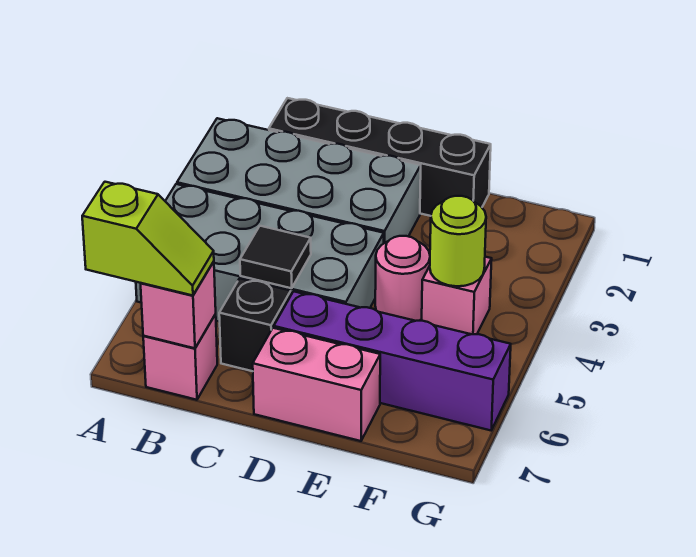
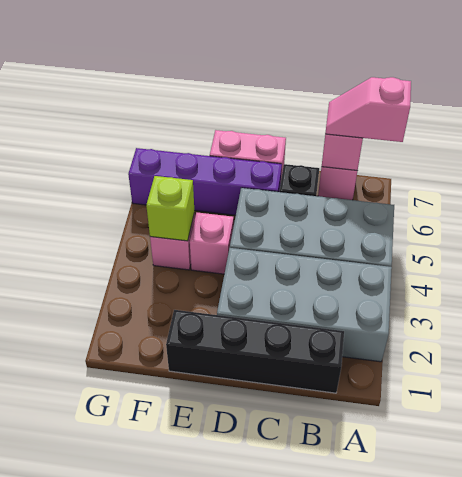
lime slope A7:B7 level 3 top A -> pink slope A7:B7 level 3 top A
black tile C5 level 2 -> none
pink round brick E4 level 1 -> pink brick E4 level 1
lime round brick F4 level 2 -> lime brick F4 level 2

